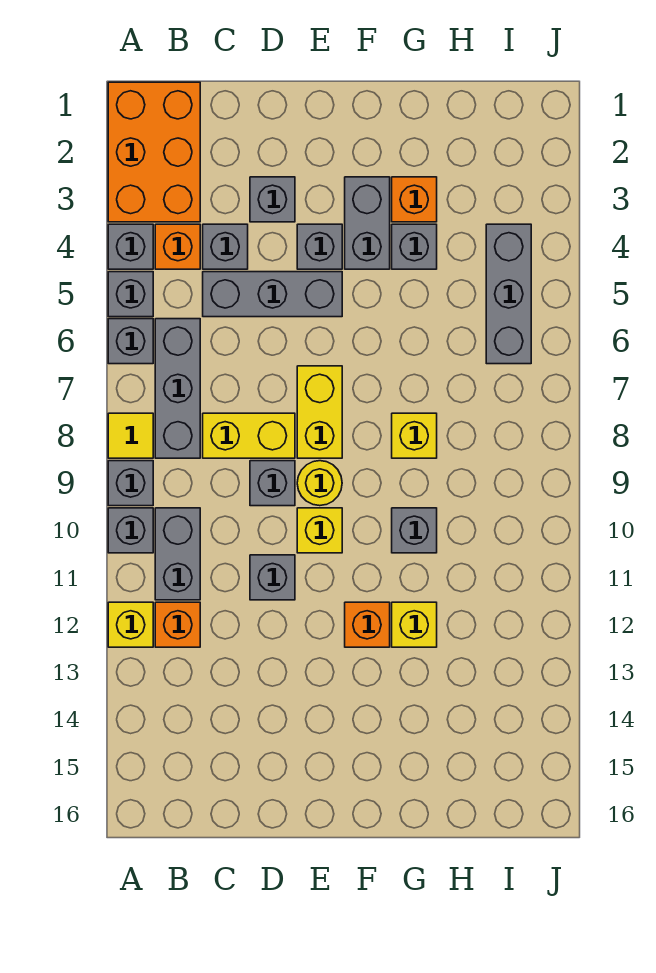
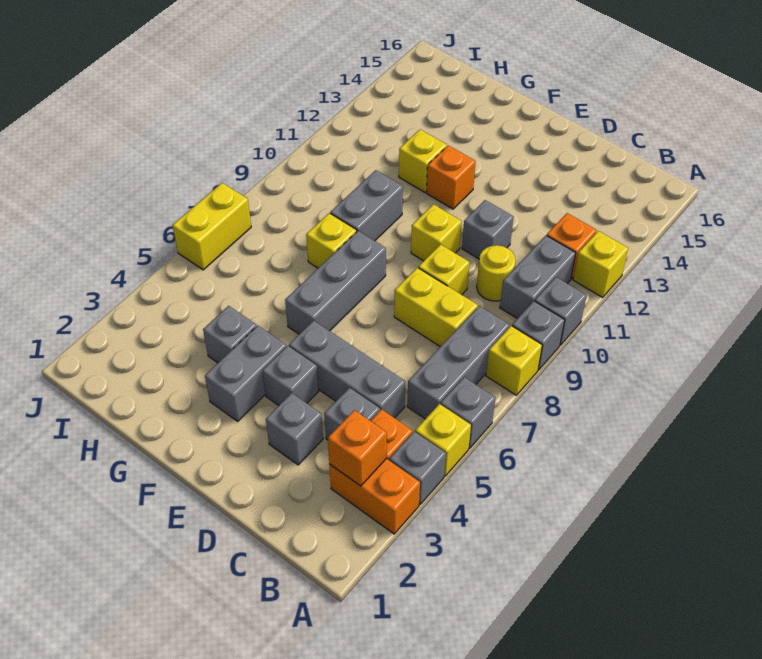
orange brick A1:B3 level 1 -> orange brick A3:B3 level 1
grey brick A5 level 1 -> yellow brick A5 level 1
yellow tile A8 level 1 -> yellow brick A8 level 1
grey brick D9 level 1 -> yellow brick D9 level 1
yellow brick E7:E8 level 1 -> yellow brick J6:J7 level 1
yellow round brick E9 level 1 -> yellow round brick C10 level 1
orange brick G3 level 1 -> orange brick B3 level 2
grey brick G10 level 1 -> grey brick G9:G10 level 1
grey brick I4:I6 level 1 -> grey brick F6:F8 level 1

